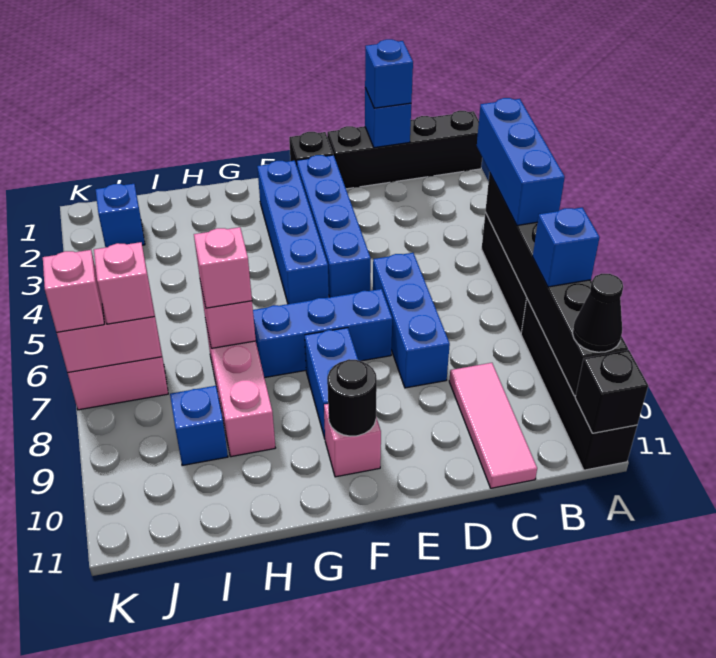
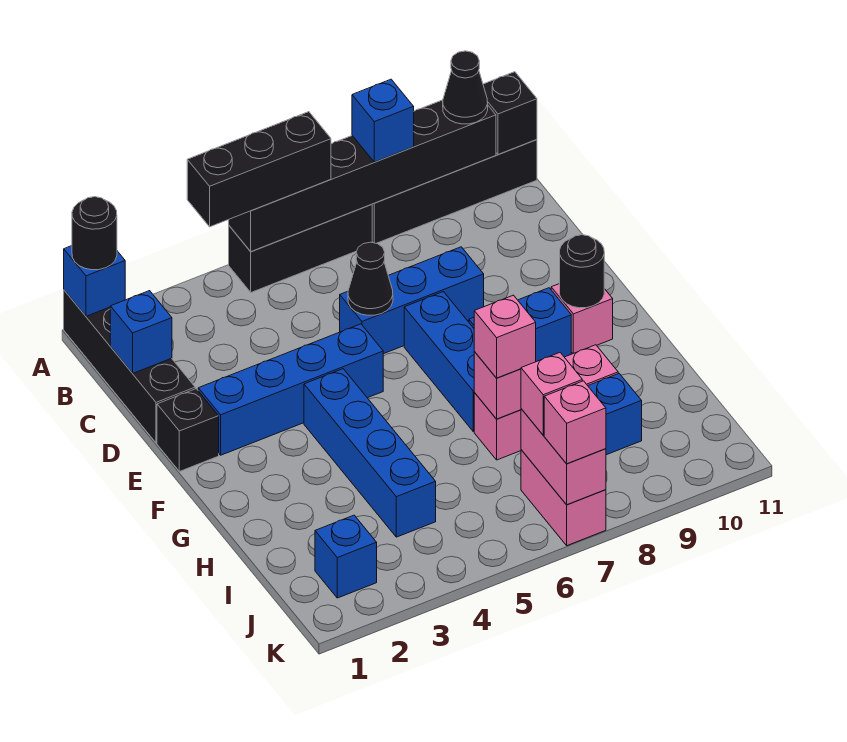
none -> black round brick A1 level 3
blue brick A4:A6 level 3 -> black brick A4:A6 level 3
blue brick C1 level 3 -> blue brick A1 level 2
pink tile C9:C11 level 1 -> none
none -> black cone D6 level 2
blue brick F2:F5 level 1 -> blue brick F4:I4 level 1

